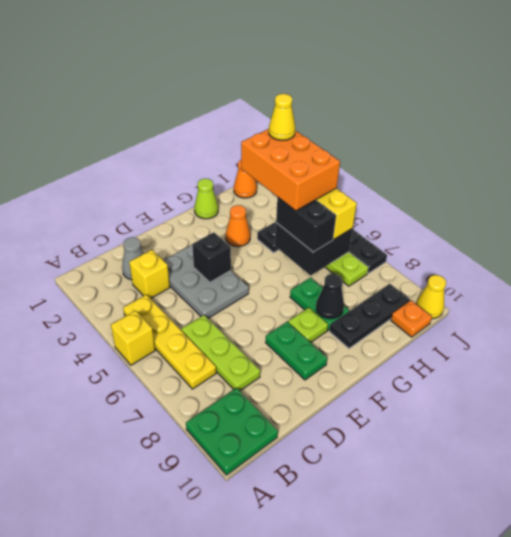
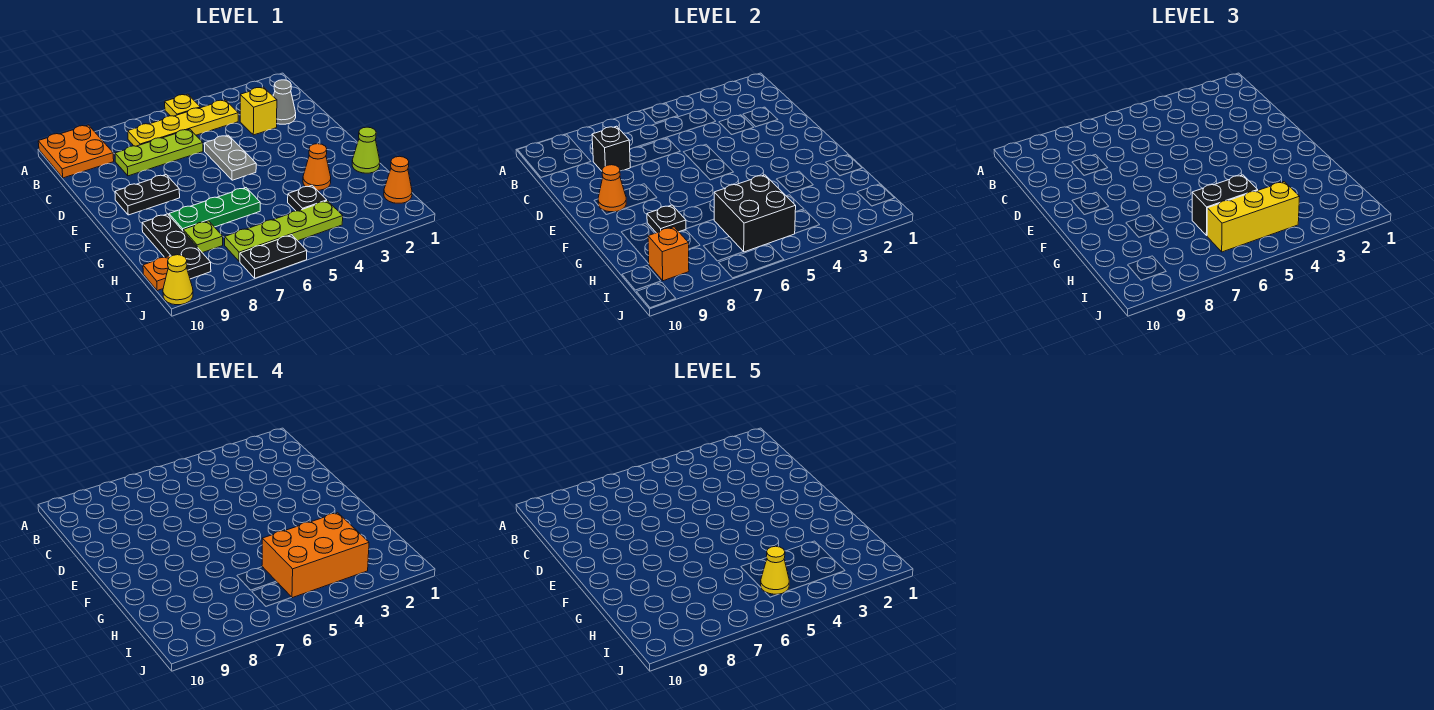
yellow brick A5 level 1 -> yellow plate A5 level 1
green plate A9:B10 level 1 -> orange plate A9:B10 level 1
grey plate D3:E5 level 1 -> grey plate D5:E5 level 1
black brick E4 level 2 -> black brick C8 level 2
green plate E8:E9 level 1 -> black plate E8:E9 level 1
none -> orange cone E9 level 2
lime plate F8 level 1 -> lime plate H8 level 1
green plate G7:G8 level 1 -> green plate G6:G8 level 1
black cone G8 level 2 -> black plate G8 level 2
yellow cone I3 level 5 -> yellow cone I5 level 5
none -> orange brick I9 level 2

